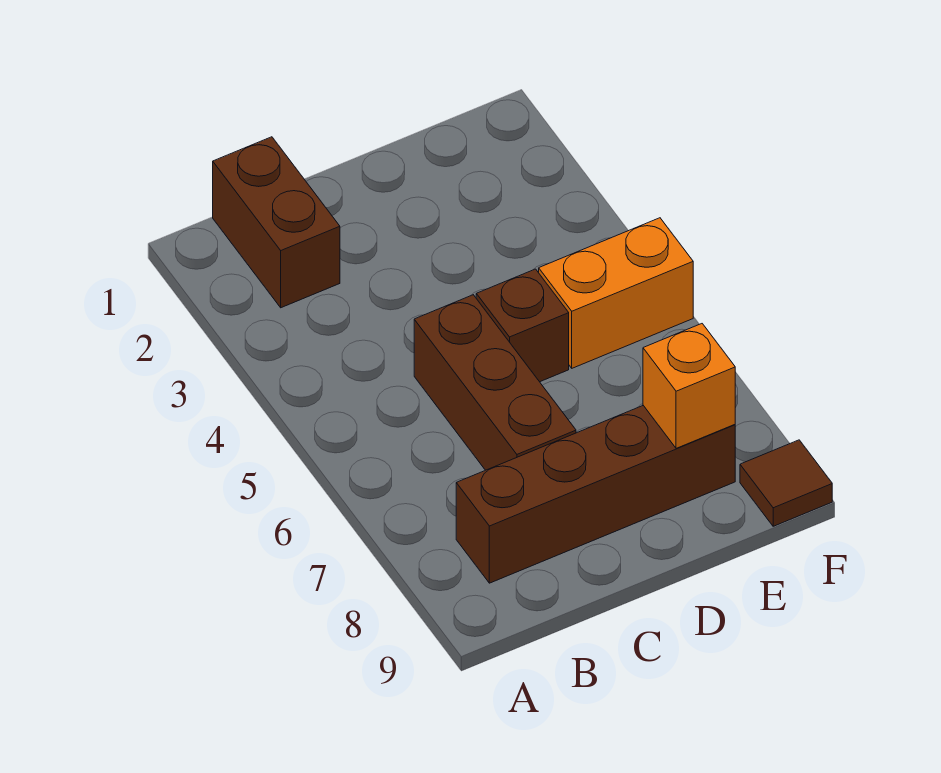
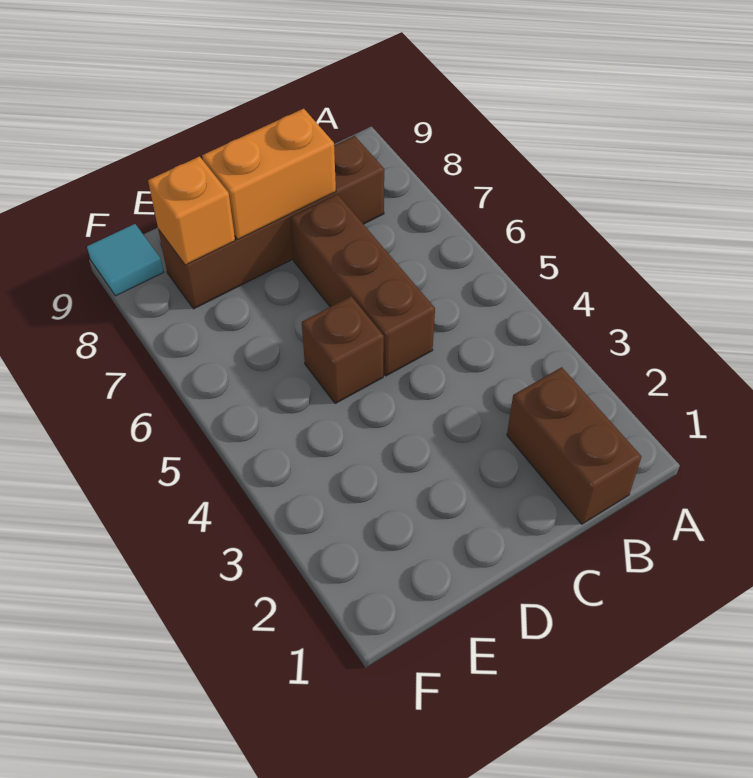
orange brick E5:F5 level 1 -> orange brick C8:D8 level 2
brown tile F9 level 1 -> cyan tile F9 level 1

